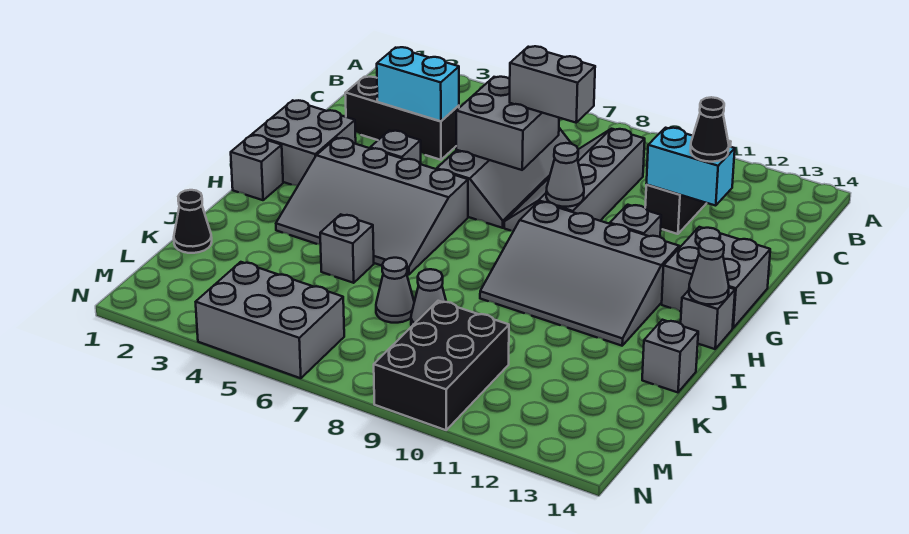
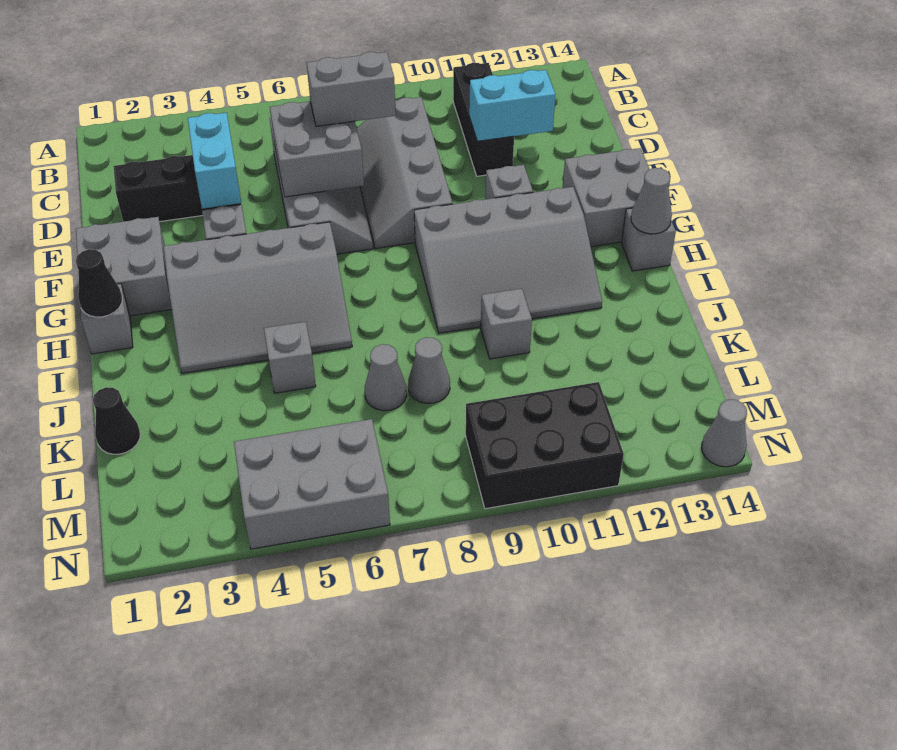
cyan brick D3:D4 level 2 -> cyan brick D4:E4 level 2
black cone D12 level 3 -> black cone H1 level 2
grey cone F9 level 2 -> grey cone N14 level 1
grey brick J14 level 1 -> grey brick J10 level 1
black brick L9:N10 level 1 -> black brick M9:N11 level 1

